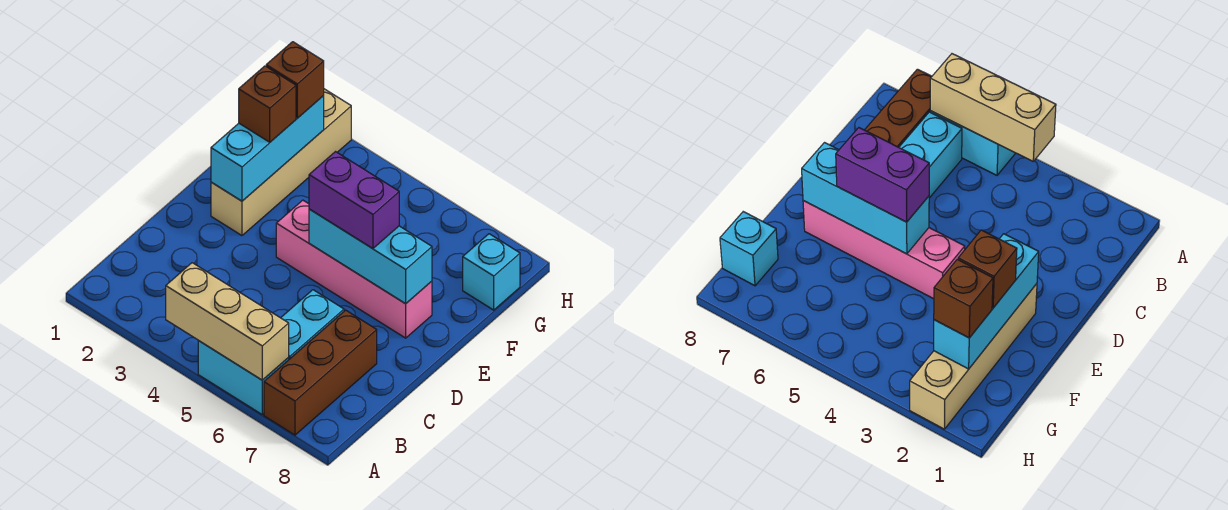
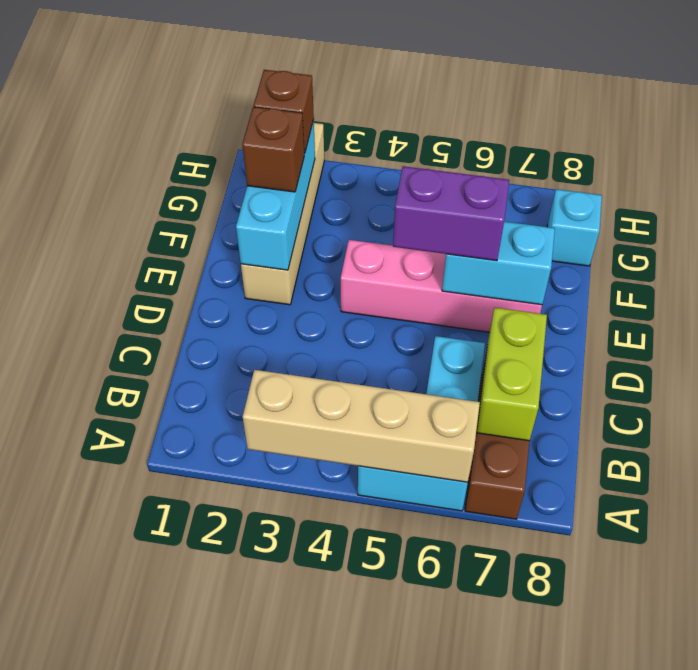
tan brick A4:A6 level 2 -> tan brick A3:A6 level 2
none -> lime brick B7:C7 level 2
cyan brick E5:E7 level 2 -> cyan brick E6:E7 level 2

